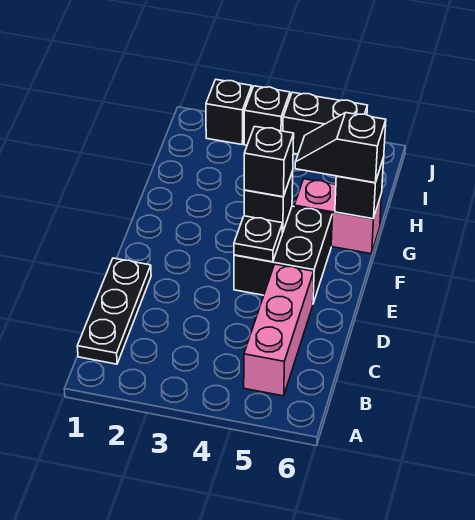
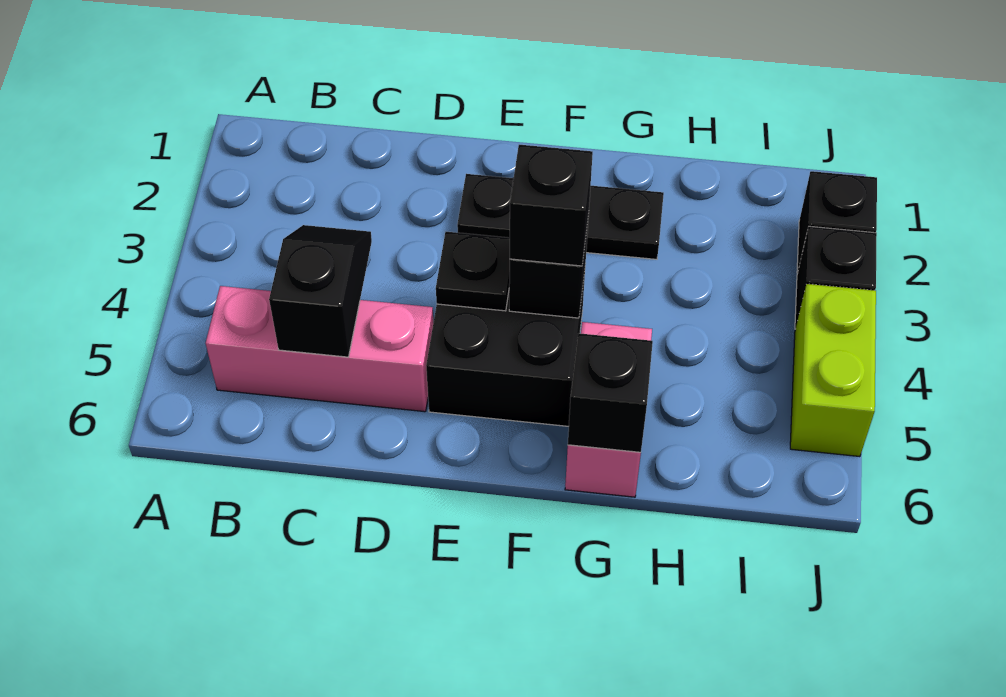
black plate B1:D1 level 1 -> black plate E2:G2 level 1
black slope G5:G6 level 3 top 6 -> black slope C4:C5 level 2 top 5
black brick J4:J5 level 1 -> lime brick J4:J5 level 1

